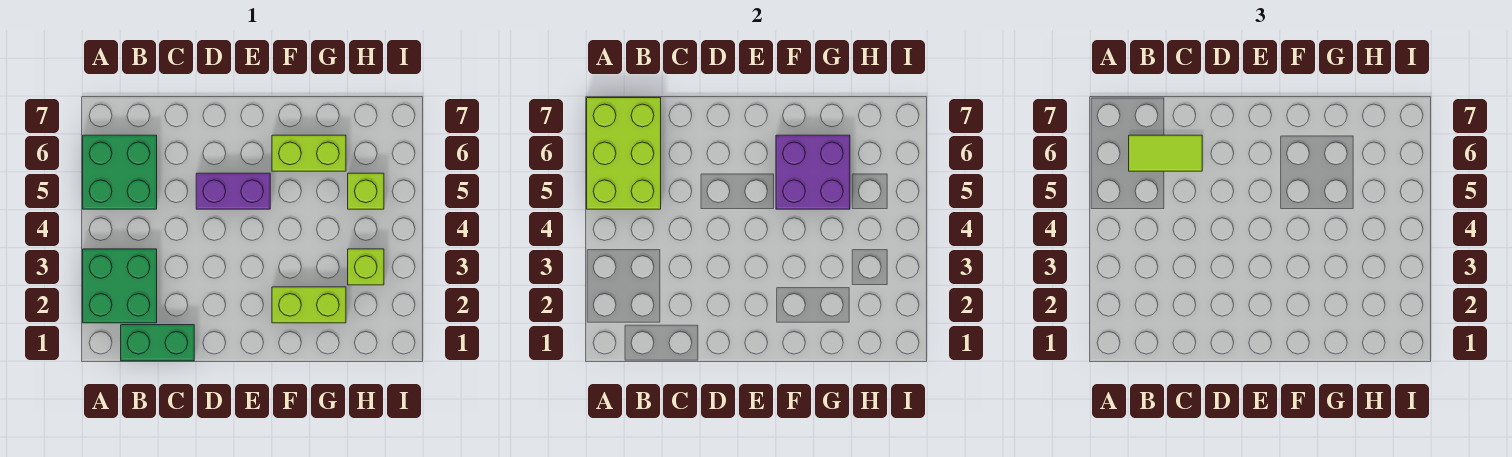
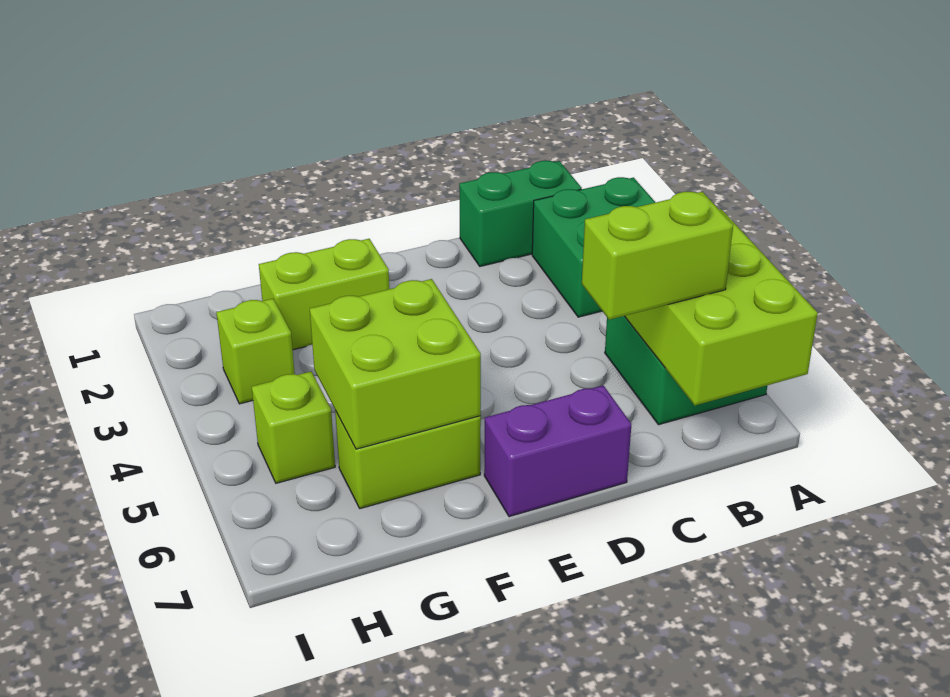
lime tile B6:C6 level 3 -> lime brick B6:C6 level 3
purple brick D5:E5 level 1 -> purple brick D7:E7 level 1
purple brick F5:G6 level 2 -> lime brick F5:G6 level 2

